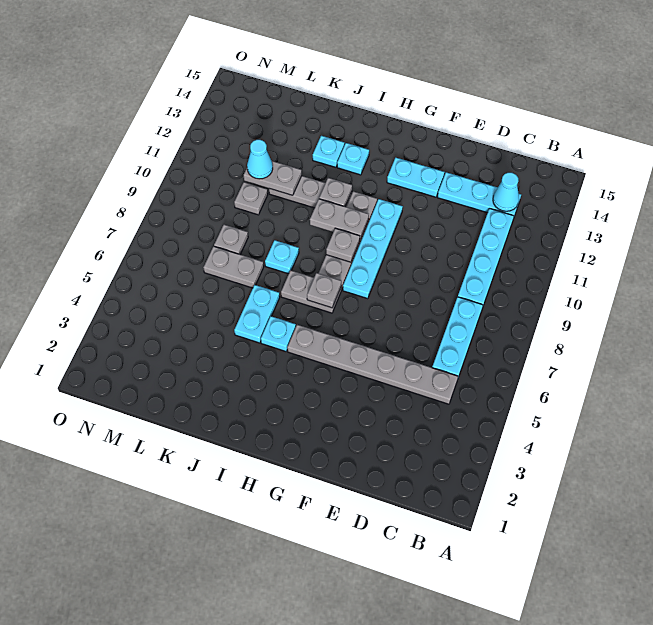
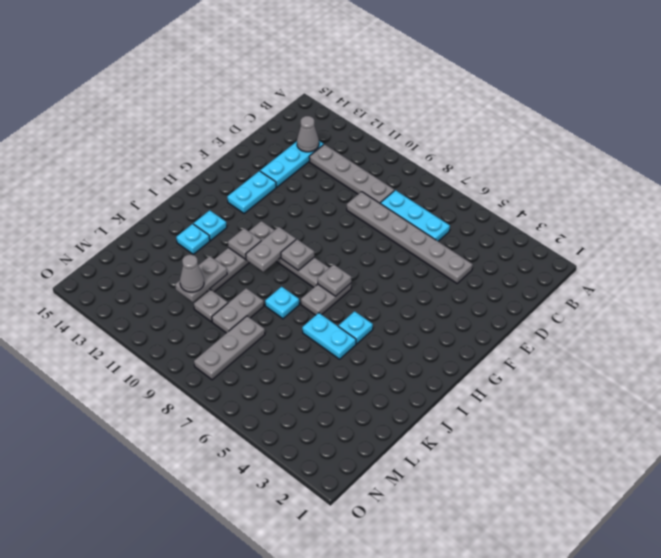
grey plate C5:H5 level 1 -> grey plate D4:D9 level 1
cyan plate C9:C12 level 1 -> grey plate C9:C12 level 1
cyan cone C13 level 2 -> grey cone C13 level 2
cyan plate G8:G11 level 1 -> none
grey plate K7:L7 level 1 -> grey plate K9:L9 level 1
grey plate L8 level 1 -> grey plate L8:N8 level 1
cyan cone L11 level 3 -> grey cone L11 level 3

